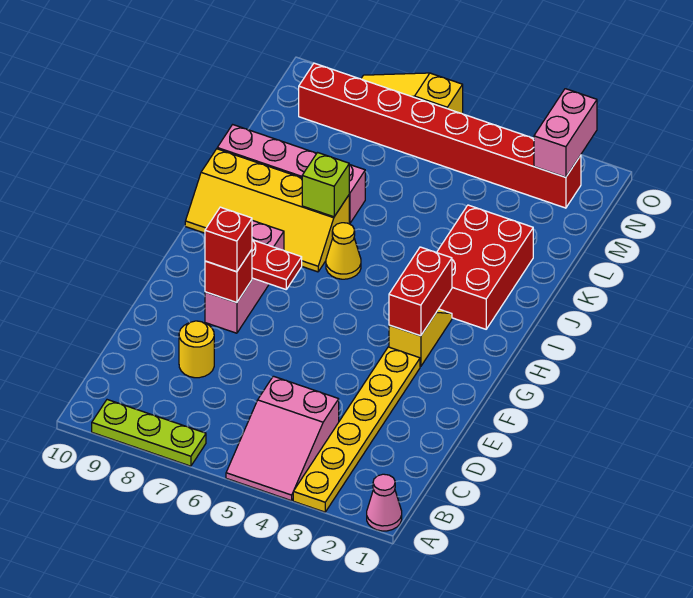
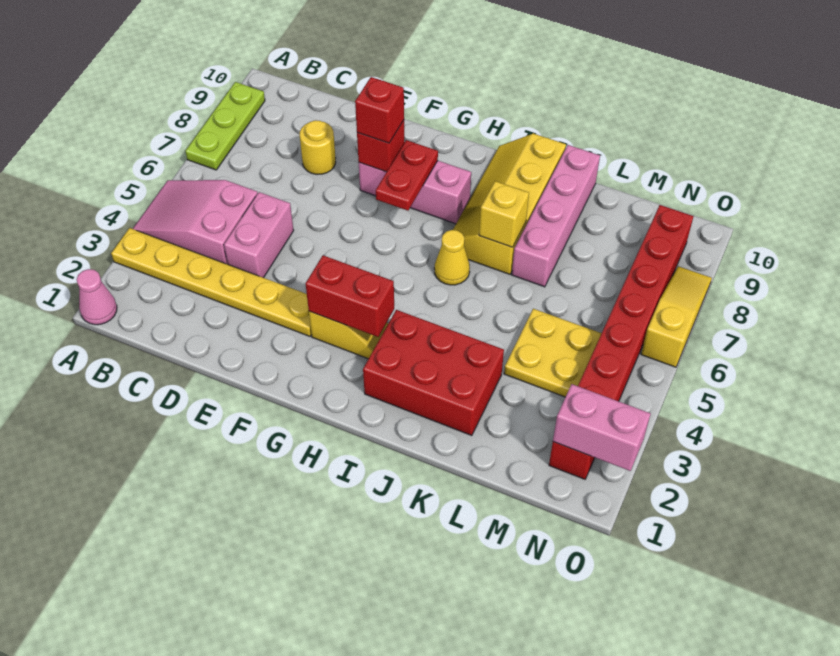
none -> pink brick D4:D5 level 1
lime brick J7 level 2 -> yellow brick J7 level 2
none -> yellow plate L4:M5 level 1

